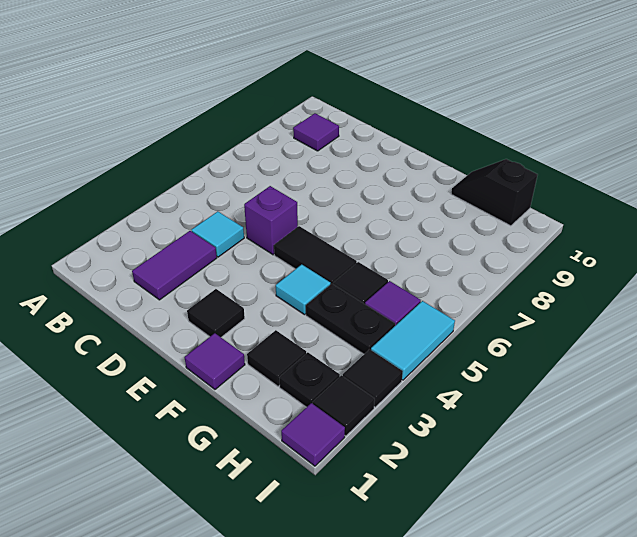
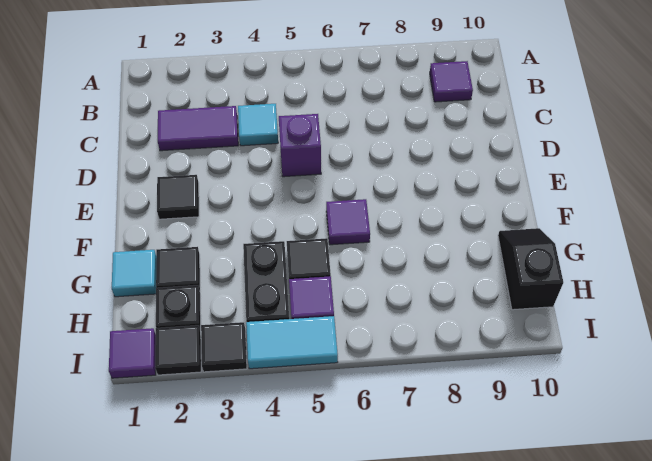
black tile E5:F5 level 1 -> none
purple tile F1 level 1 -> purple tile F6 level 1
cyan tile F4 level 1 -> cyan tile G1 level 1

